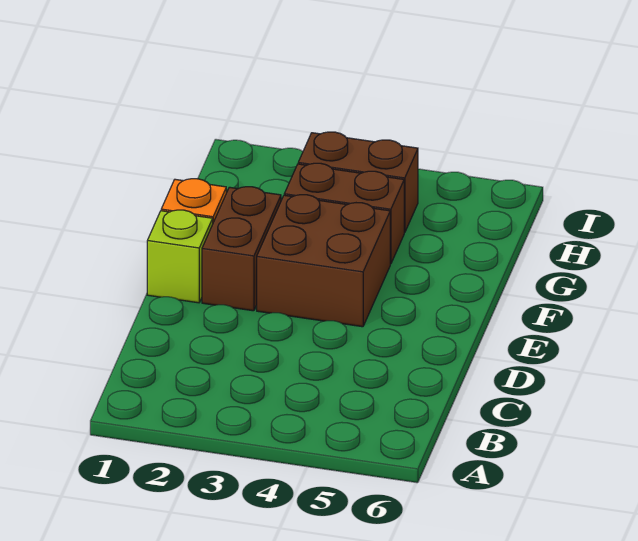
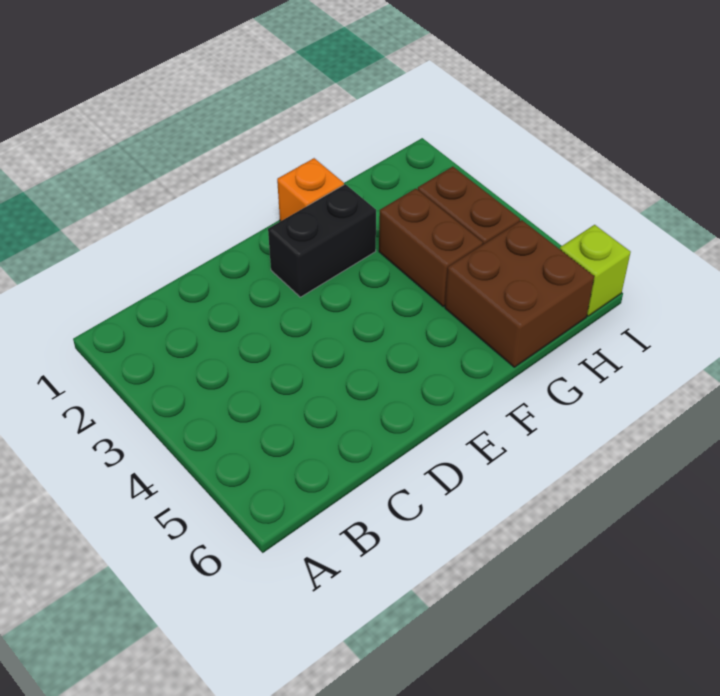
lime brick E1 level 1 -> lime brick I6 level 1
brown brick E2:F2 level 1 -> black brick E2:F2 level 1
brown brick E3:F4 level 1 -> brown brick G5:H6 level 1

